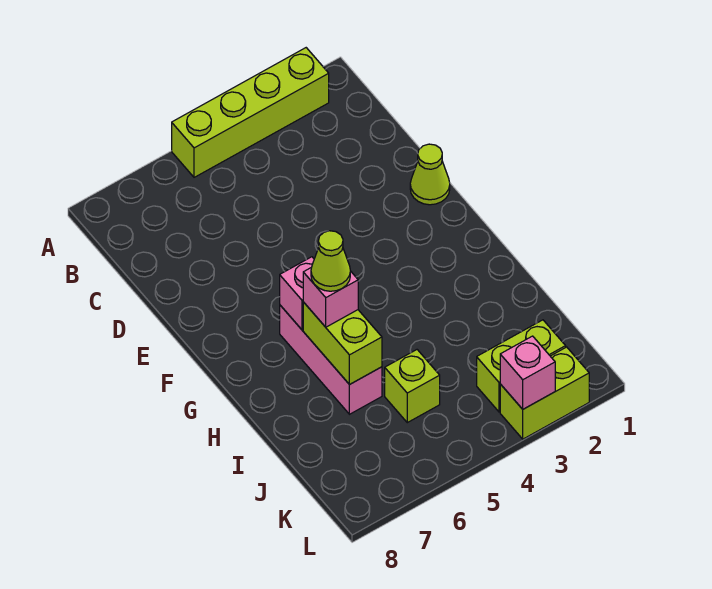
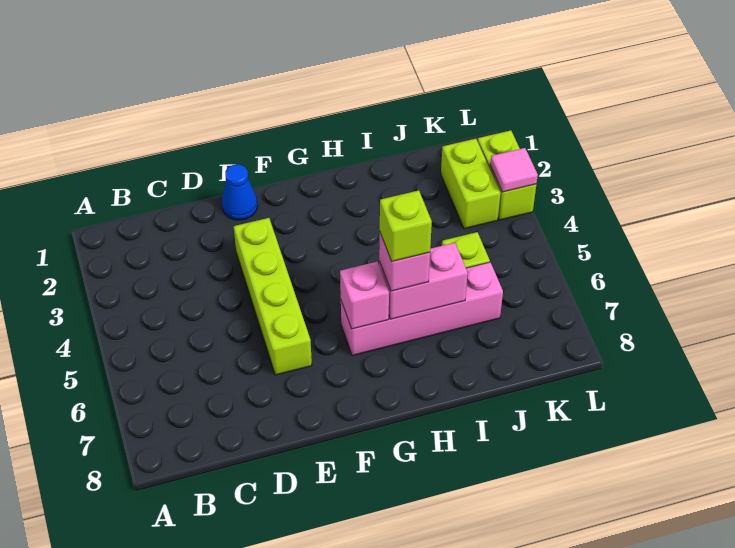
lime brick A2:A5 level 1 -> lime brick E3:E6 level 1
lime cone E1 level 1 -> blue cone E1 level 1
pink brick G6:I6 level 1 -> pink brick G6:J6 level 1
lime brick H6:I6 level 2 -> pink brick H6:I6 level 2
lime cone H6 level 4 -> lime brick H6 level 4
pink brick L3 level 2 -> pink tile L3 level 2

